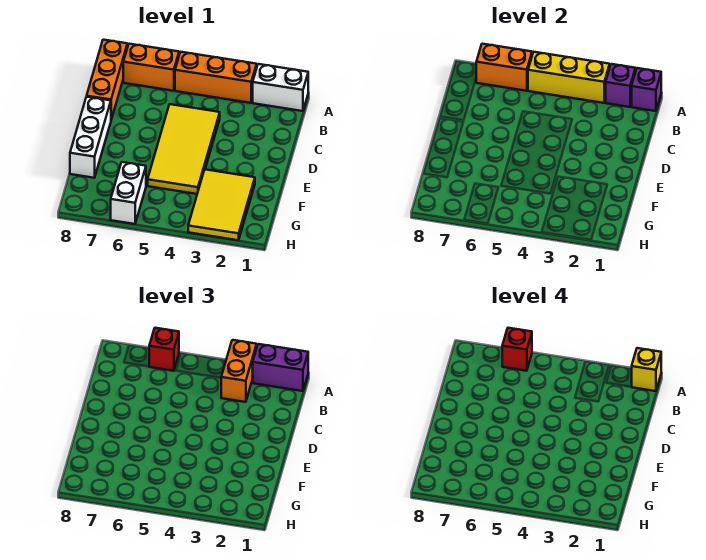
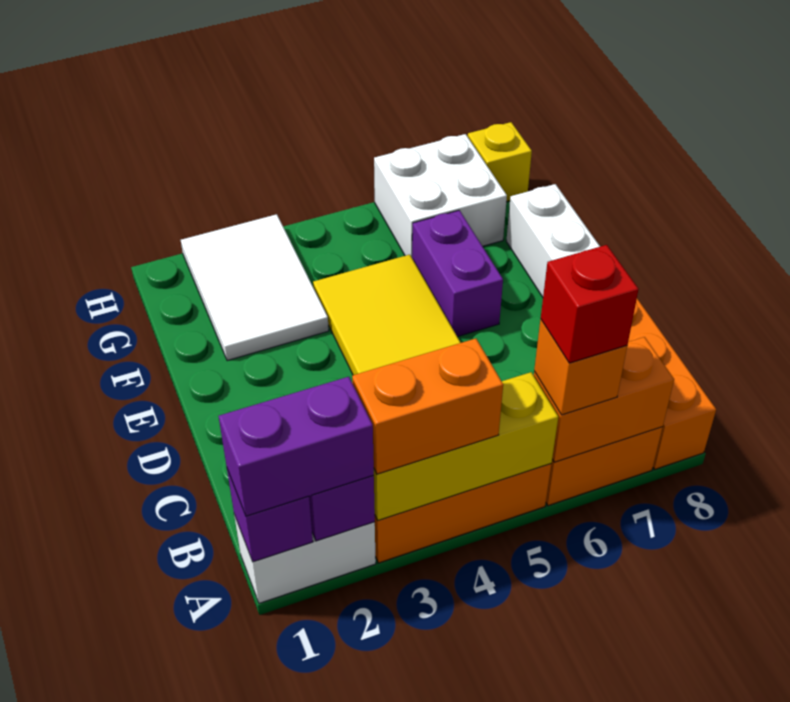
yellow brick A1 level 4 -> yellow brick H8 level 1
orange brick A3:B3 level 3 -> orange brick A3:A4 level 3
red brick A6 level 3 -> orange brick A6 level 3
none -> purple brick E6:F6 level 1
yellow tile F2:H3 level 1 -> white tile F2:H3 level 1
white brick G6:H6 level 1 -> white brick G6:H7 level 1

